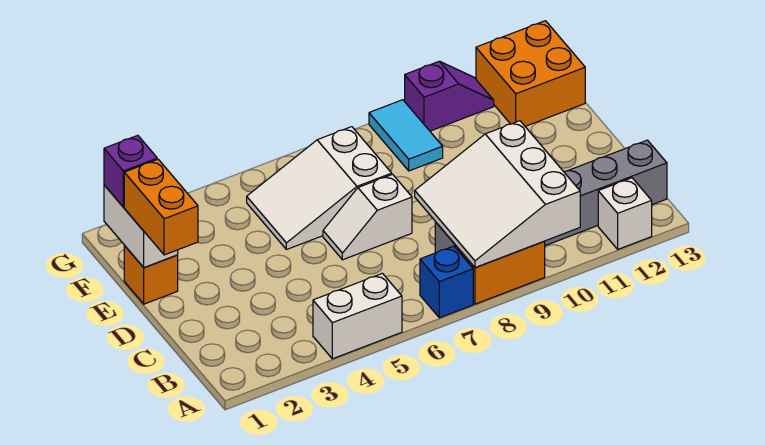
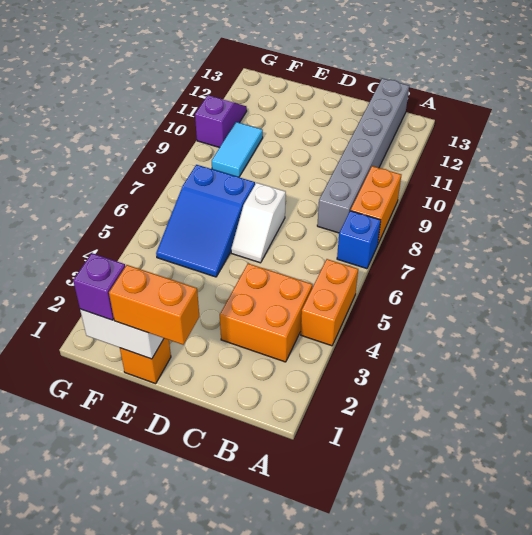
white brick A4:A5 level 1 -> orange brick A4:A5 level 1
white slope A8:C10 level 2 top 10 -> none
white brick A12 level 1 -> none
white slope E5:F7 level 1 top 7 -> blue slope E5:F7 level 1 top 7
cyan tile F9:G9 level 1 -> cyan tile F9:F10 level 1
orange brick F12:G13 level 1 -> orange brick B3:C4 level 1

